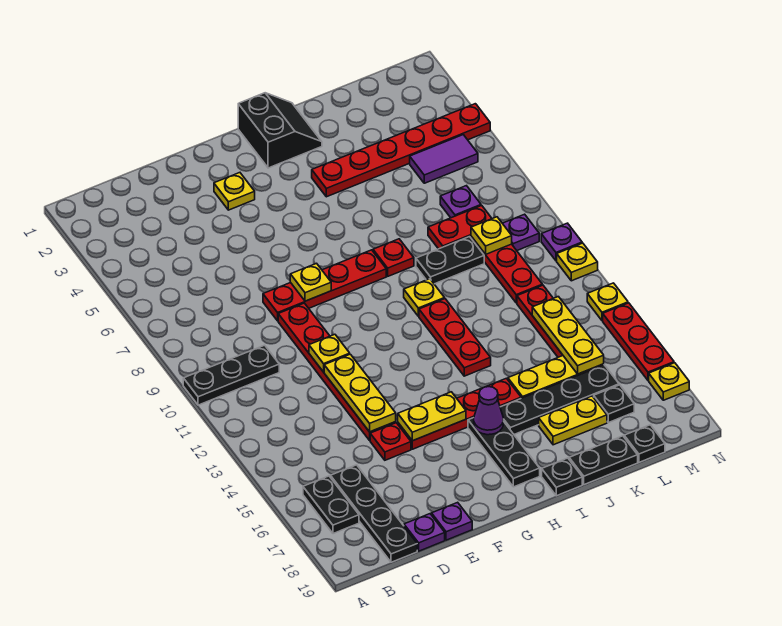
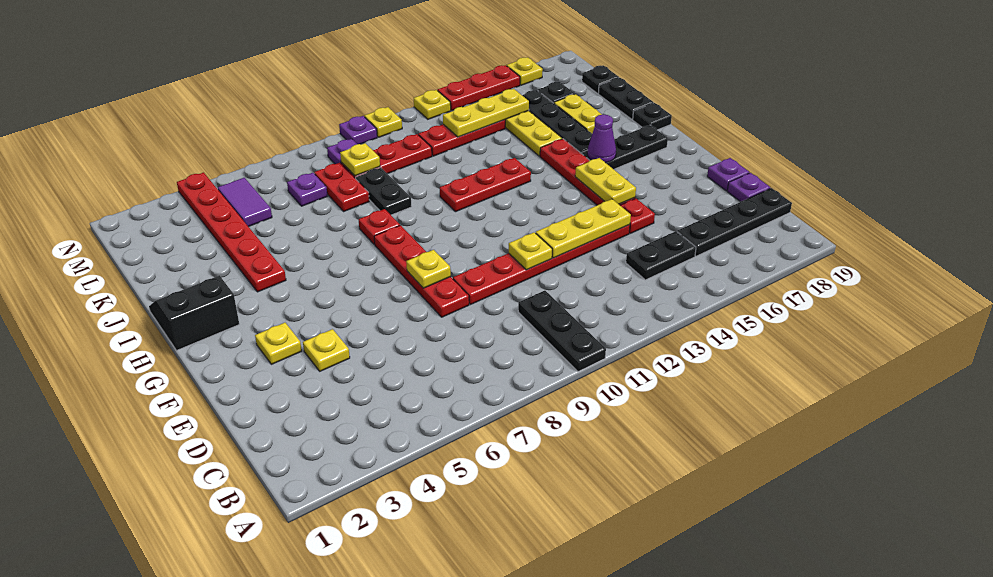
black plate B16:B17 level 1 -> black plate C14:C15 level 1
yellow plate I10 level 1 -> yellow plate E4 level 1

